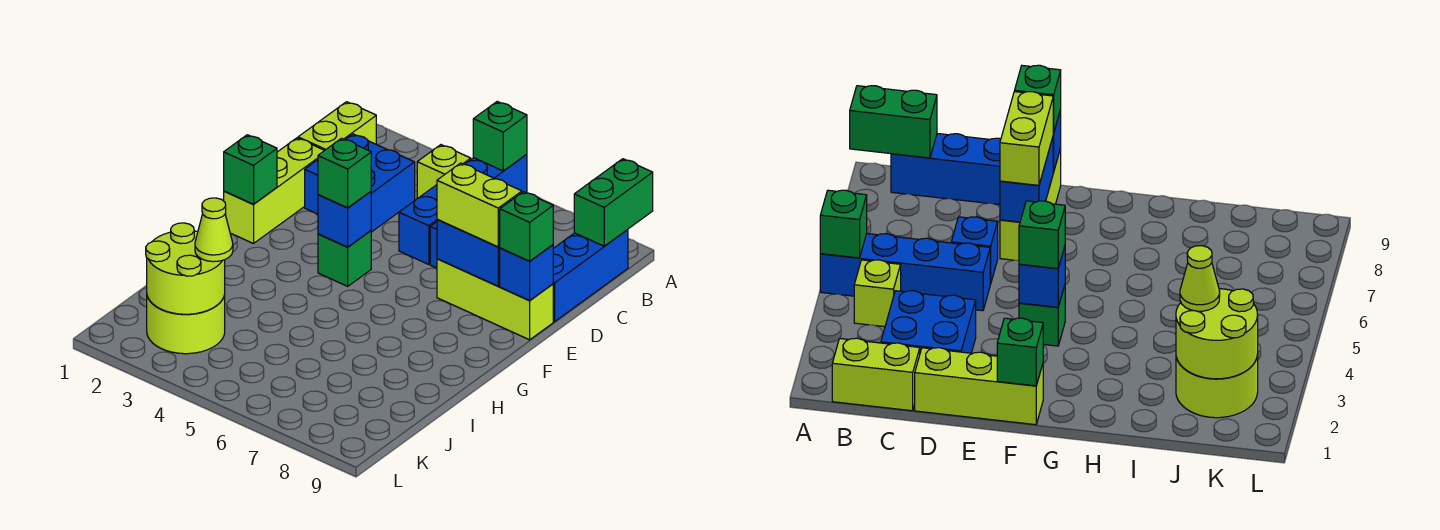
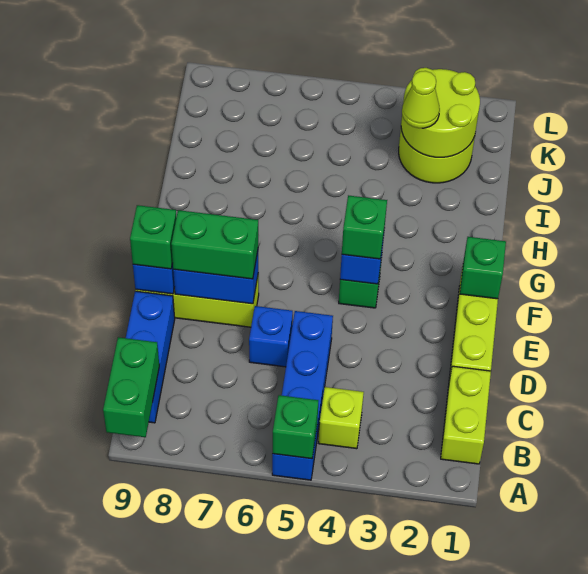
blue brick C2:D3 level 1 -> none
lime brick E7:E8 level 3 -> green brick E7:E8 level 3

